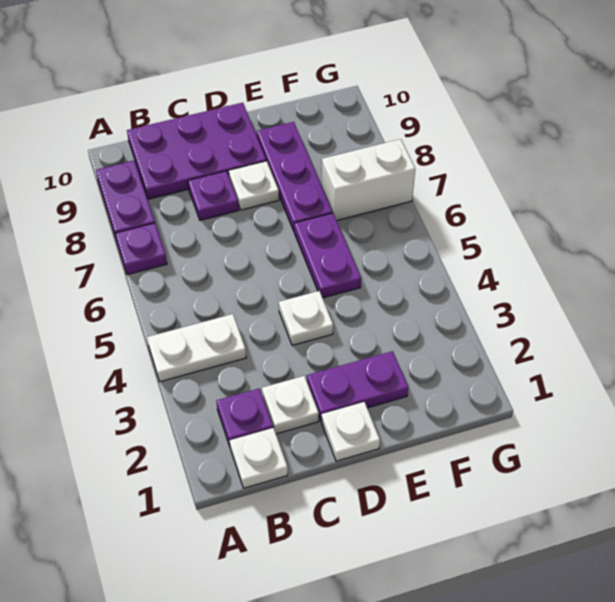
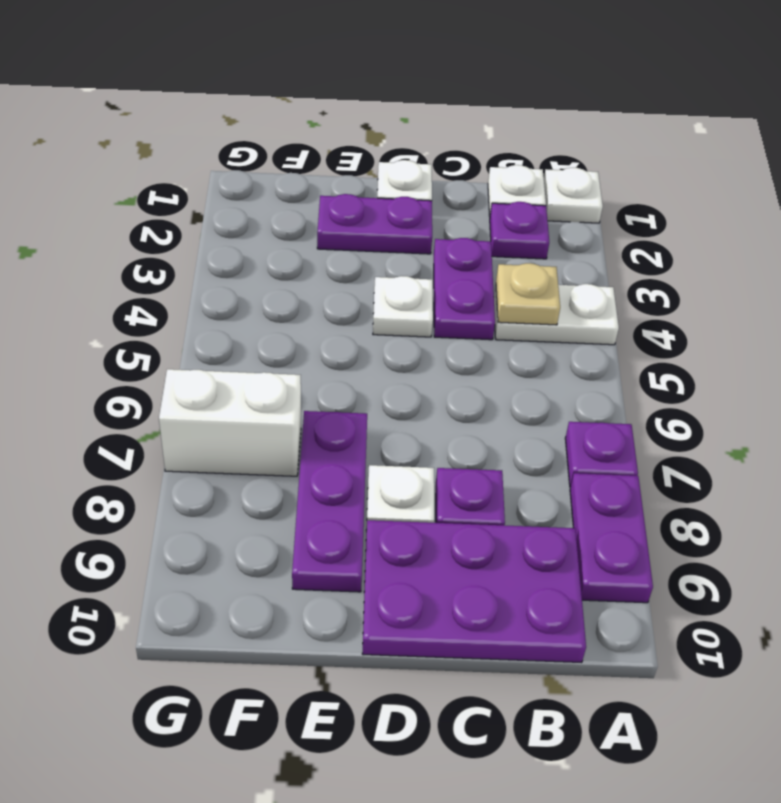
none -> tan plate B4 level 2
white plate C2 level 1 -> white plate A1 level 1
purple plate E5:E6 level 1 -> purple plate C3:C4 level 1

